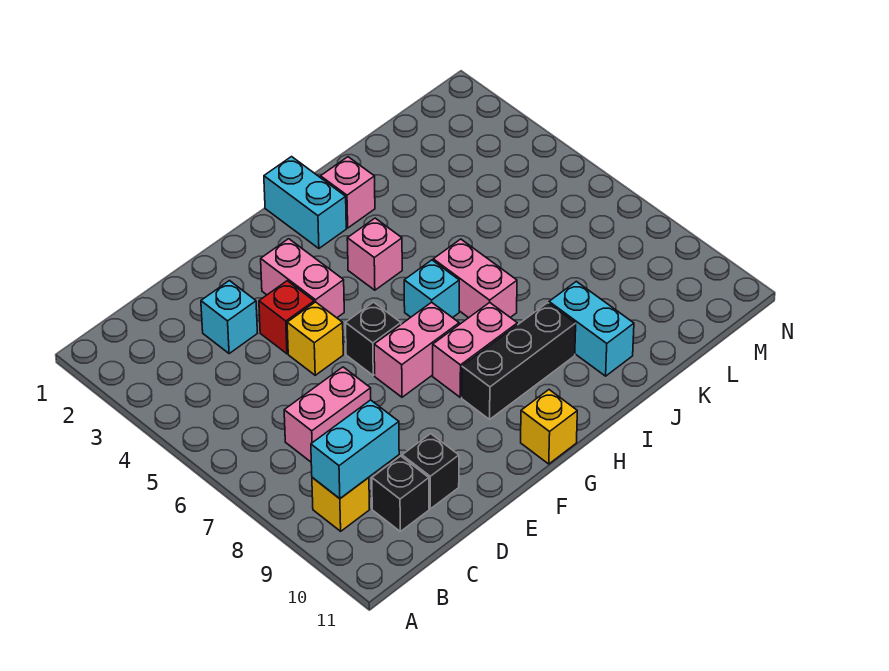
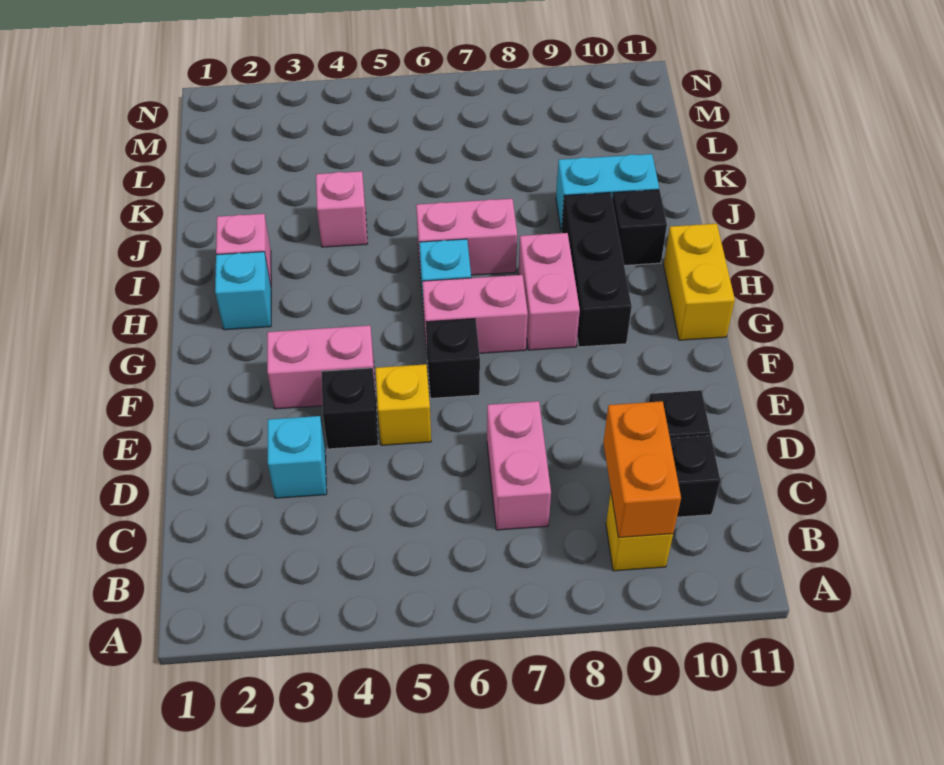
cyan brick B9:C9 level 2 -> orange brick B9:C9 level 2
red brick E4 level 1 -> black brick E4 level 1
pink brick F7:G7 level 1 -> pink brick G6:G7 level 1
yellow brick G11 level 1 -> yellow brick G11:H11 level 1
cyan brick H1:H2 level 1 -> cyan brick H2 level 1
pink brick H4 level 1 -> pink brick J4 level 1
none -> black brick I10 level 1

